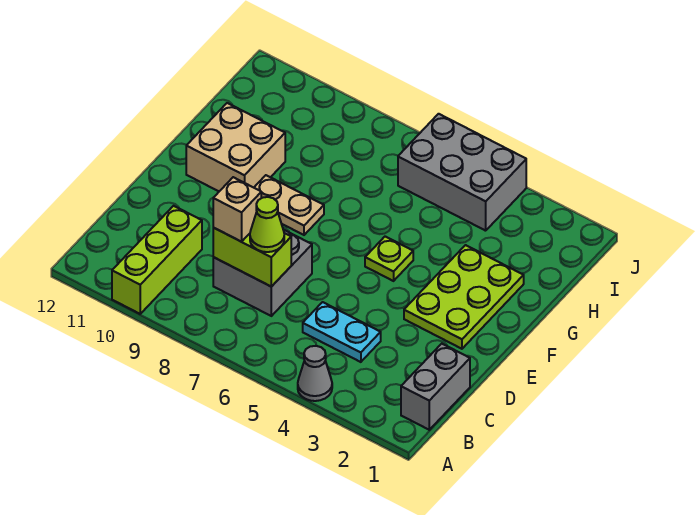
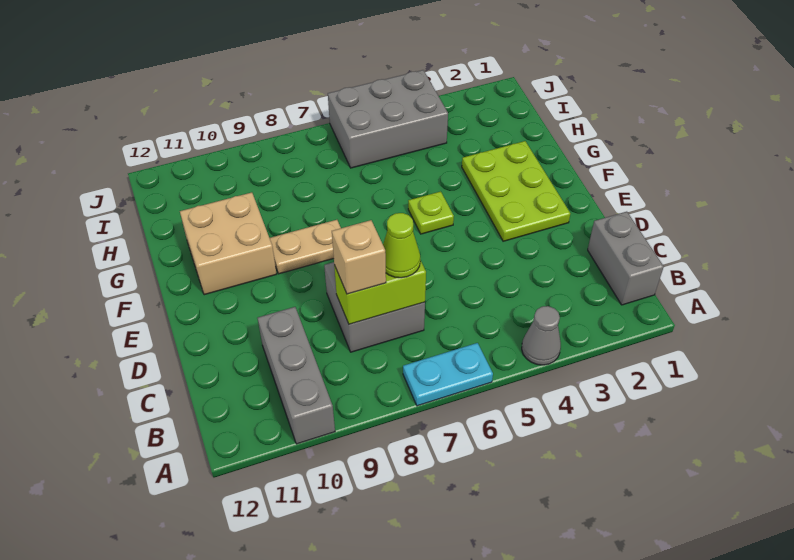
lime brick A10:C10 level 1 -> grey brick A10:C10 level 1
cyan plate C4:C5 level 1 -> cyan plate A6:A7 level 1

